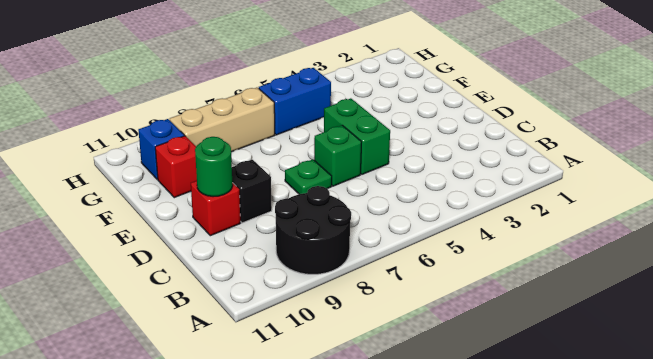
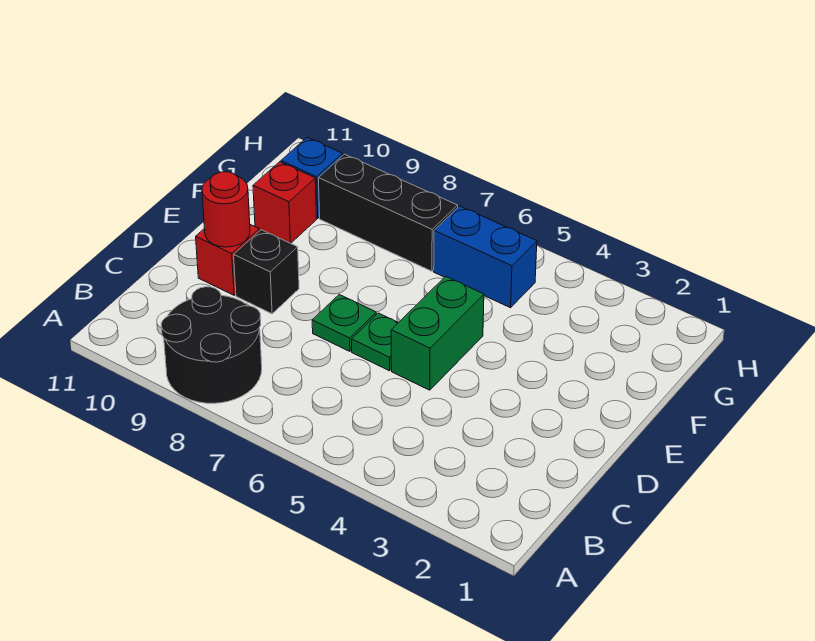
green brick D6 level 1 -> green plate D6 level 1
green round brick D10 level 2 -> red round brick D10 level 2
tan brick G7:G9 level 1 -> black brick G7:G9 level 1

